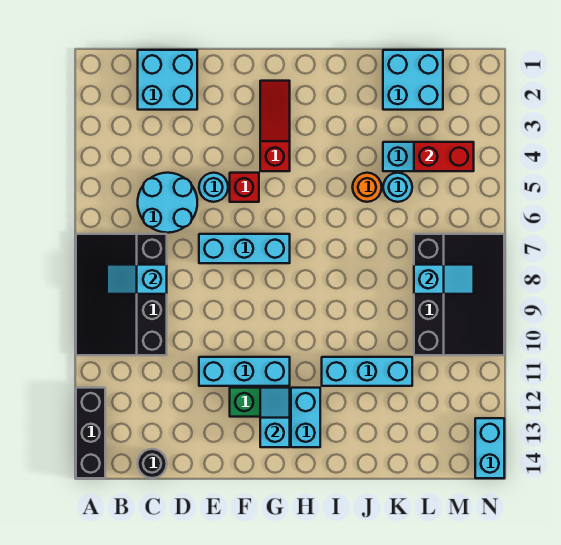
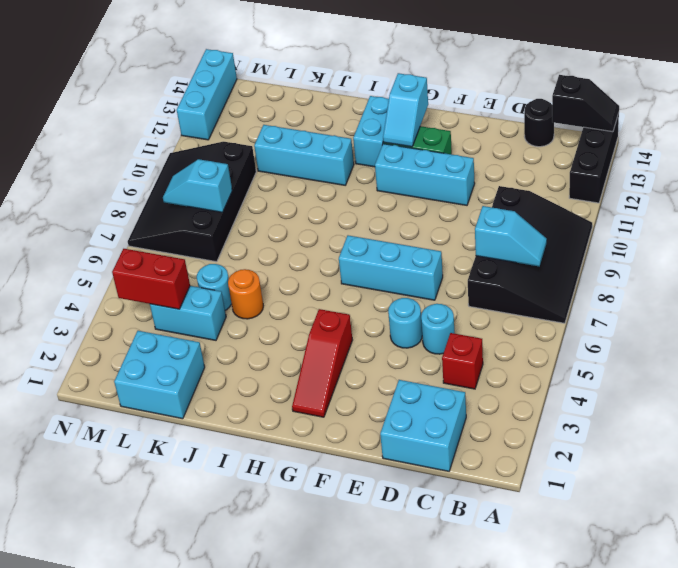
none -> black slope A14:B14 level 2 top B
cyan round brick C5:D6 level 1 -> cyan round brick D5 level 1
red brick F5 level 1 -> red brick C4 level 1
cyan brick N13:N14 level 1 -> cyan brick N12:N14 level 1

